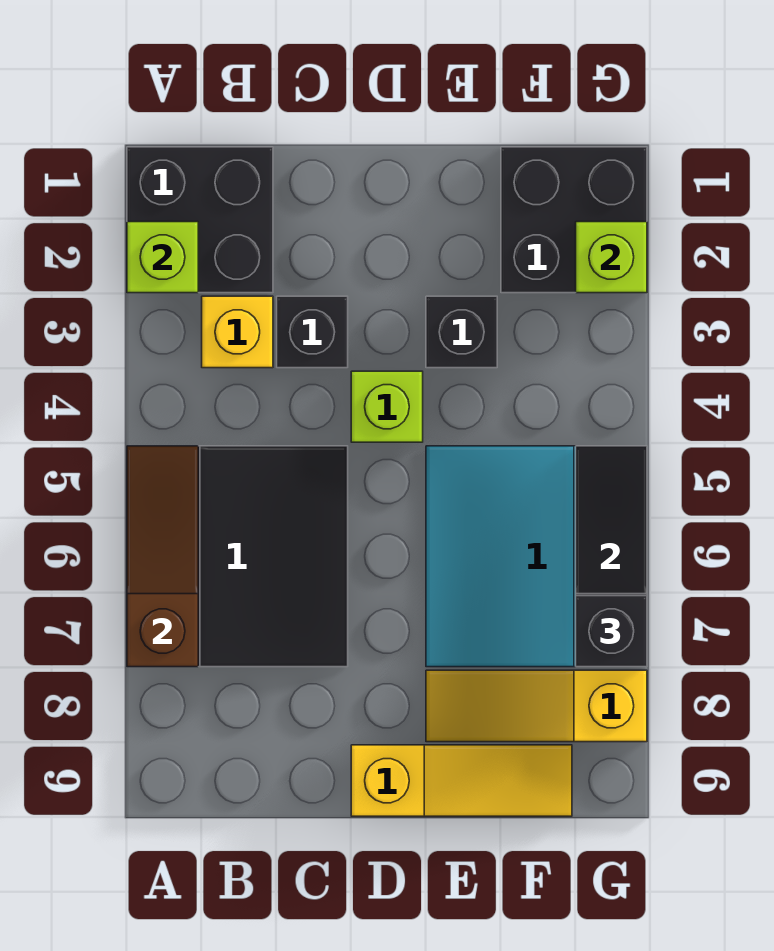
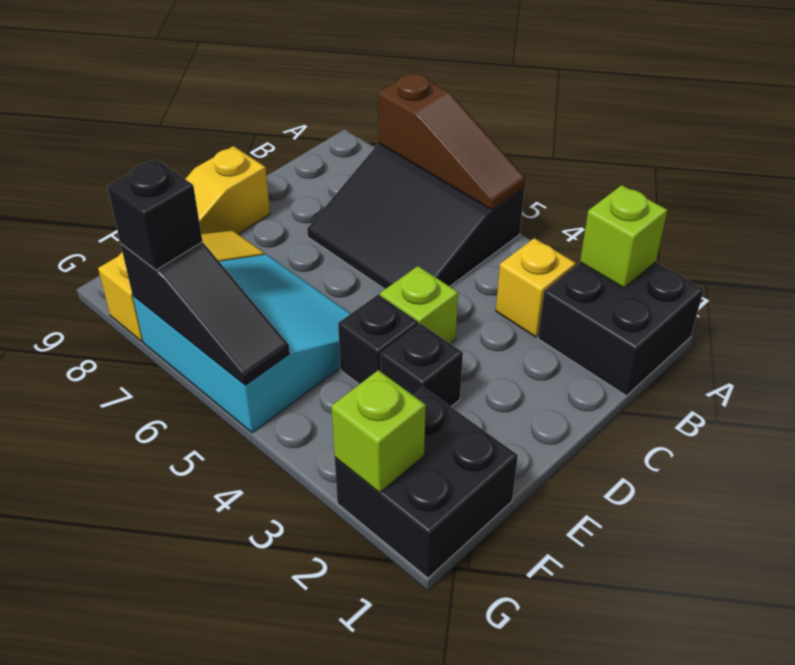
black brick C3 level 1 -> black brick E4 level 1

